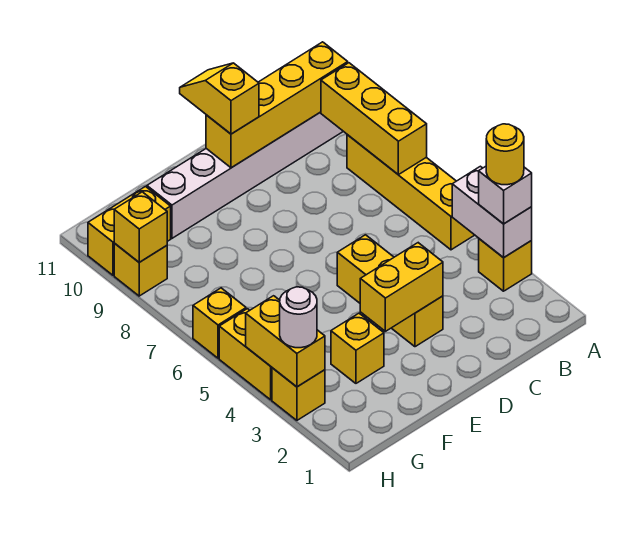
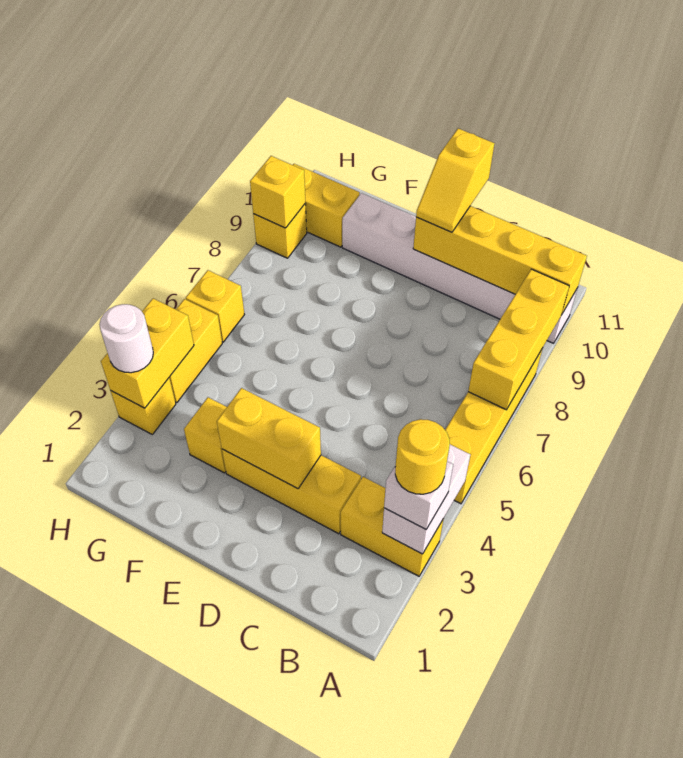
yellow brick A3 level 1 -> yellow brick A3:B3 level 1
yellow brick D3:D5 level 1 -> yellow brick C3:E3 level 1
yellow slope D10:D11 level 3 top 10 -> yellow slope D10:D11 level 3 top 11

